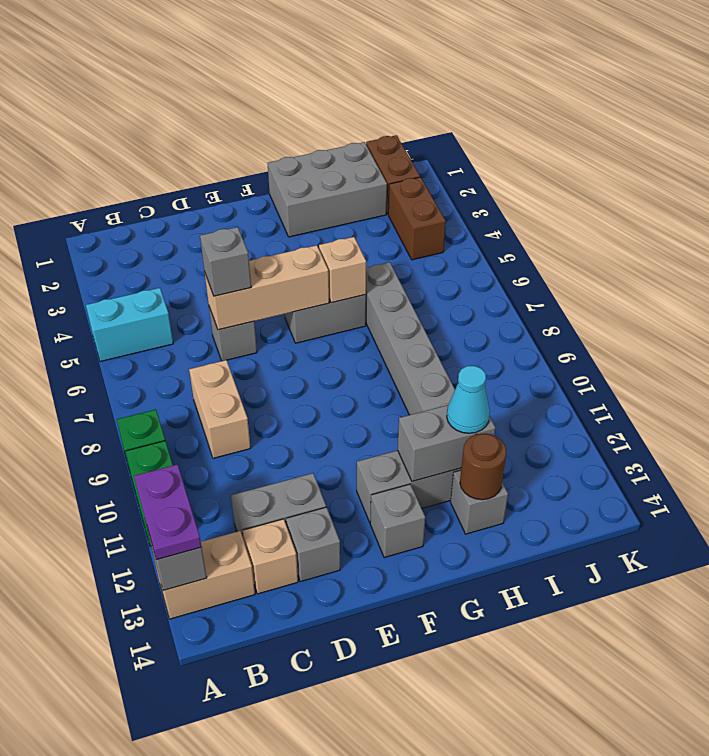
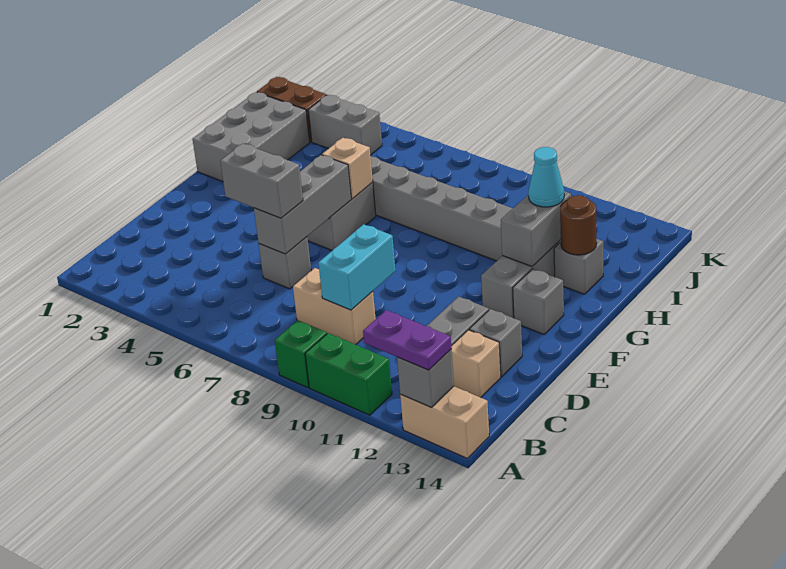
cyan brick A5:B5 level 1 -> cyan brick C9:D9 level 2
tan brick A13:B13 level 1 -> tan brick A13:A14 level 1
tan brick D6:F6 level 2 -> grey brick D6:F6 level 2
grey brick D6 level 3 -> grey brick D5:D6 level 3
brown brick J3:J4 level 1 -> grey brick J3:J4 level 1

